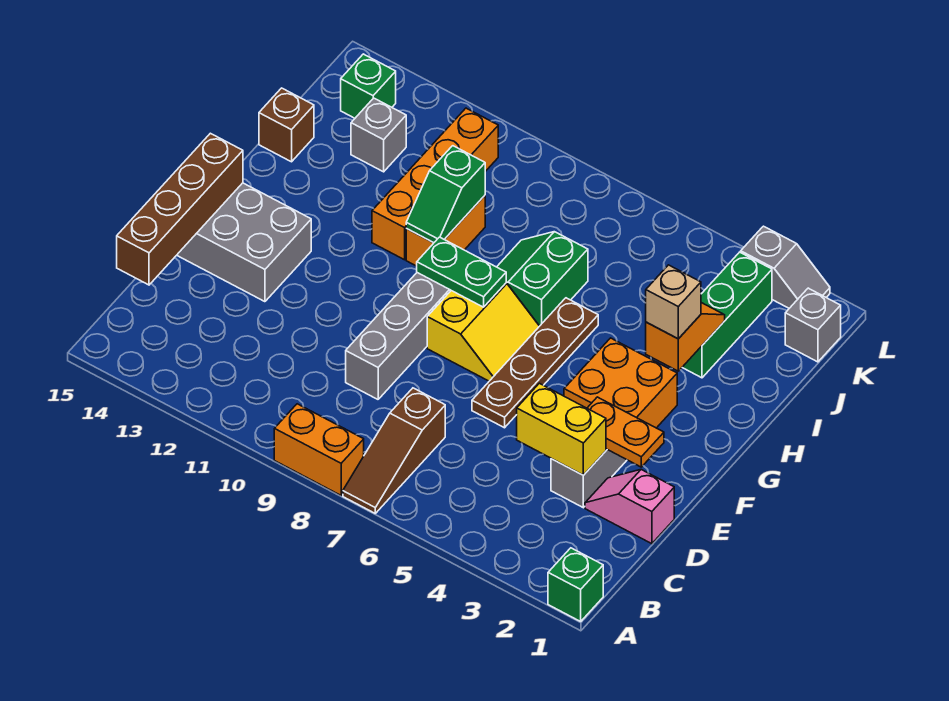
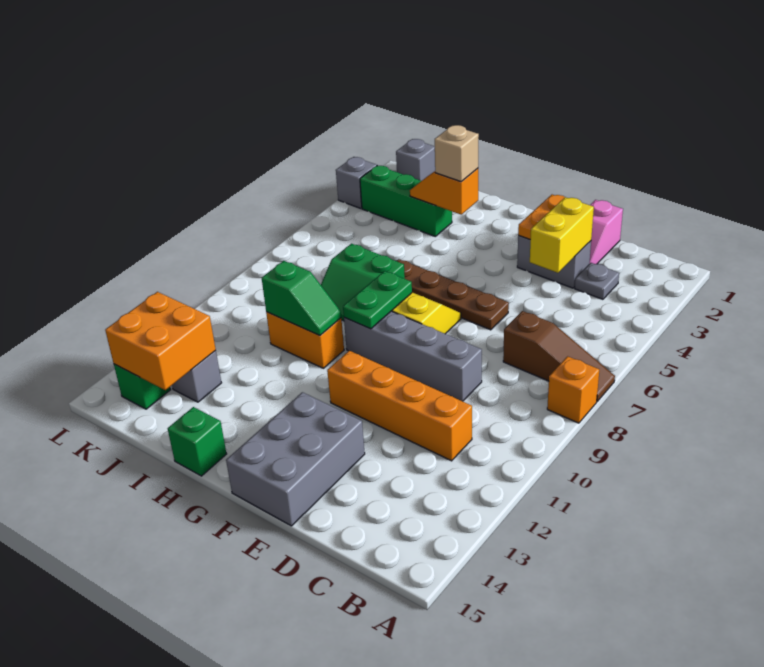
green brick A1 level 1 -> green brick H15 level 1
orange brick A8:A9 level 1 -> orange brick A8 level 1
none -> grey plate C3 level 1
brown brick C15:F15 level 2 -> none
orange brick F3:G4 level 1 -> orange brick J13:K14 level 2
orange brick H11:K11 level 1 -> orange brick C11:F11 level 1
brown brick I15 level 1 -> none

